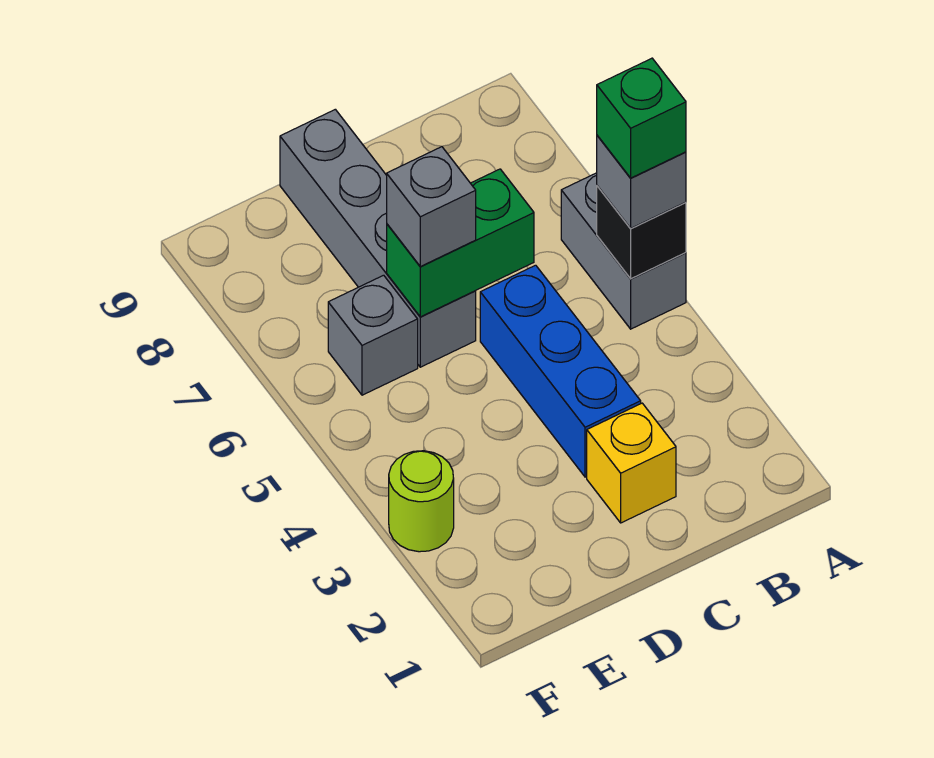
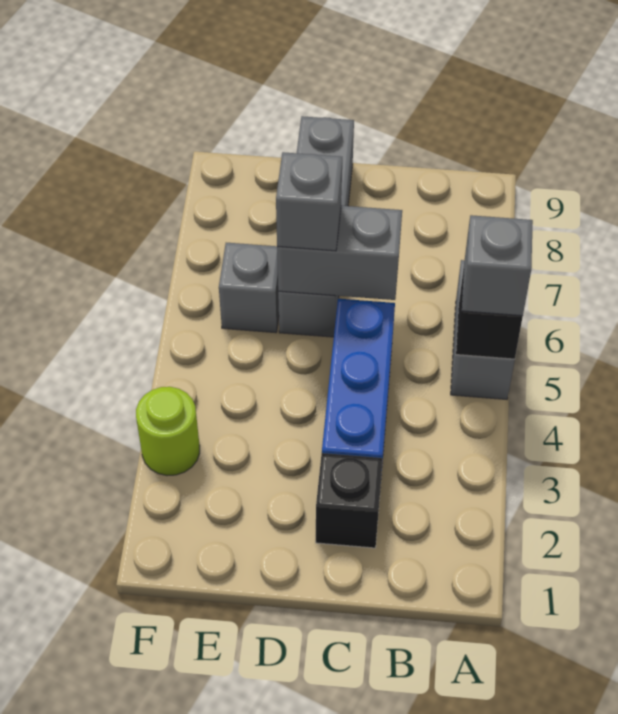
green brick A5 level 4 -> none
yellow brick C2 level 1 -> black brick C2 level 1
green brick C6:D6 level 2 -> grey brick C6:D6 level 2

